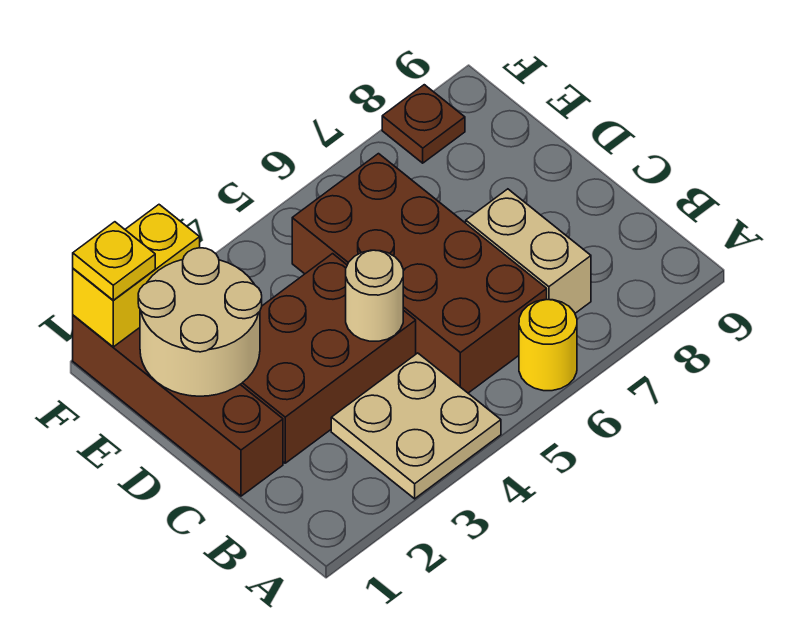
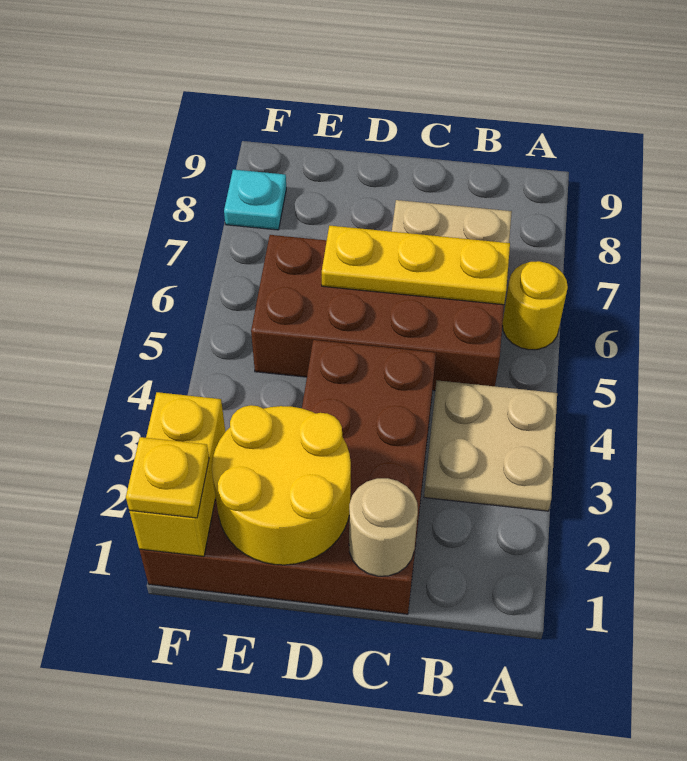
none -> yellow plate B6:D6 level 2
tan round brick C4 level 2 -> tan round brick C1 level 2
tan round brick D1:E2 level 2 -> yellow round brick D1:E2 level 2
brown plate F8 level 1 -> cyan plate F8 level 1

